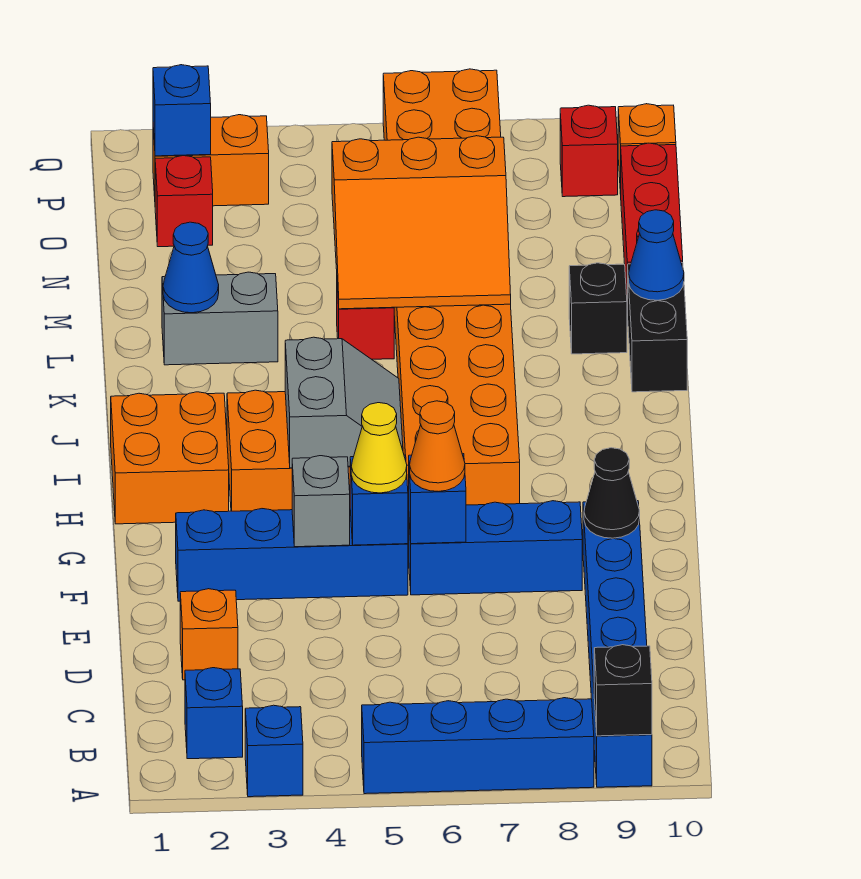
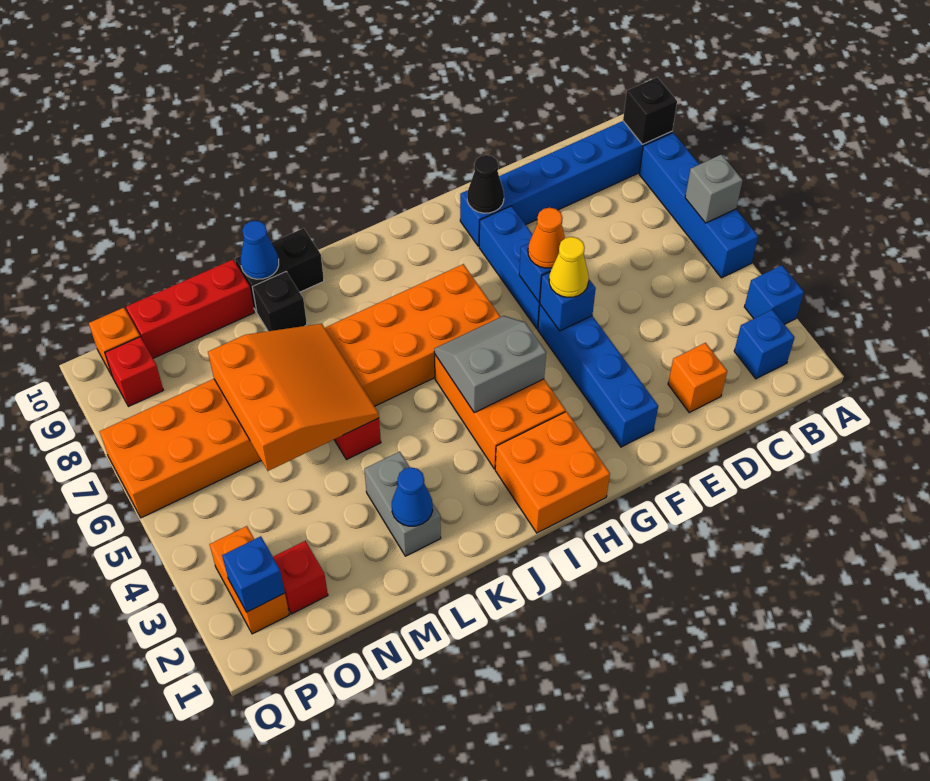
grey brick F4 level 2 -> grey brick A6 level 2

